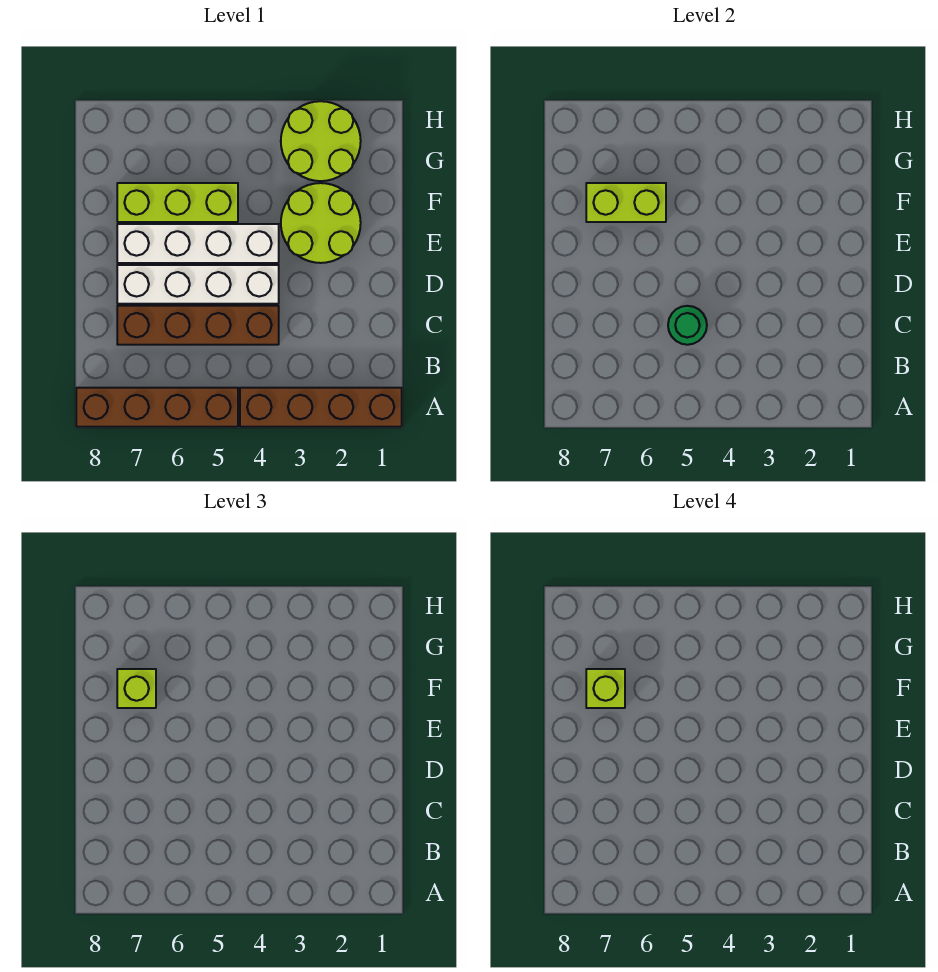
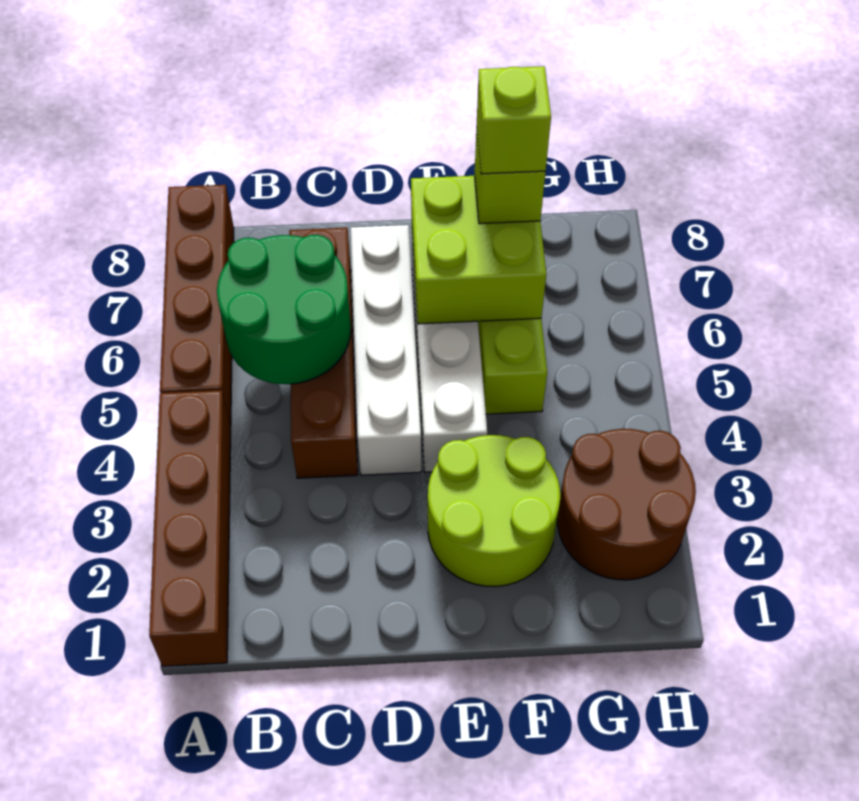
green round brick C5 level 2 -> green round brick B5:C6 level 2
lime brick F6:F7 level 2 -> lime brick E6:F7 level 2
lime round brick G2:H3 level 1 -> brown round brick G2:H3 level 1

